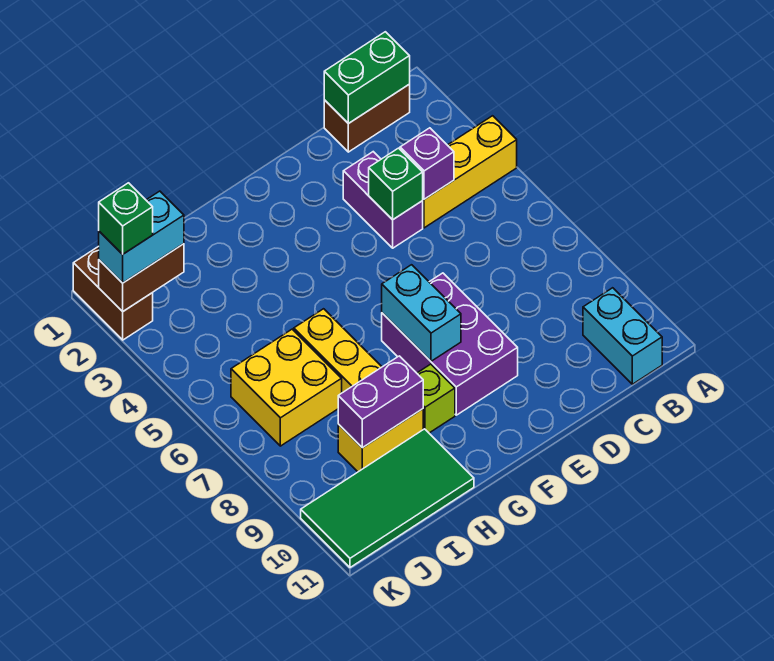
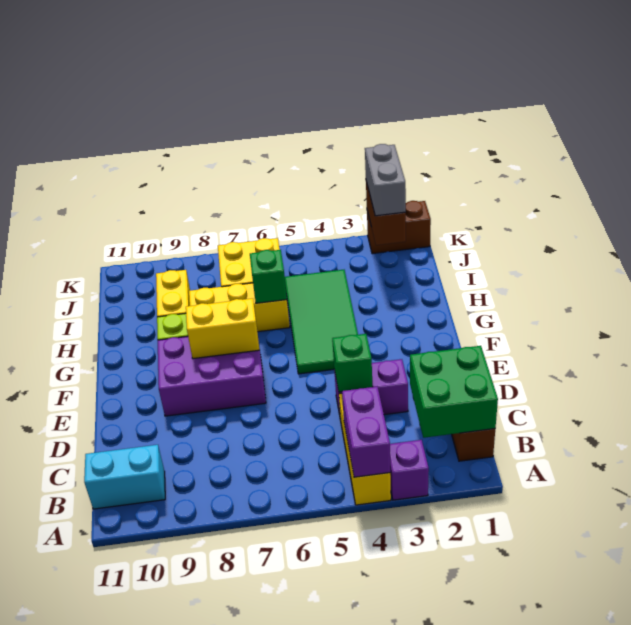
green brick B1:C1 level 2 -> green brick B1:C2 level 2
purple brick C4 level 2 -> purple brick A3 level 1
cyan brick F7:F8 level 2 -> yellow brick F7:F8 level 2
purple brick H9:I9 level 2 -> purple brick A4:B4 level 2
green tile H10:K11 level 1 -> green tile F4:I5 level 1
cyan brick J2:K2 level 3 -> grey brick J2:K2 level 3
green brick K2 level 4 -> green brick H6 level 2

